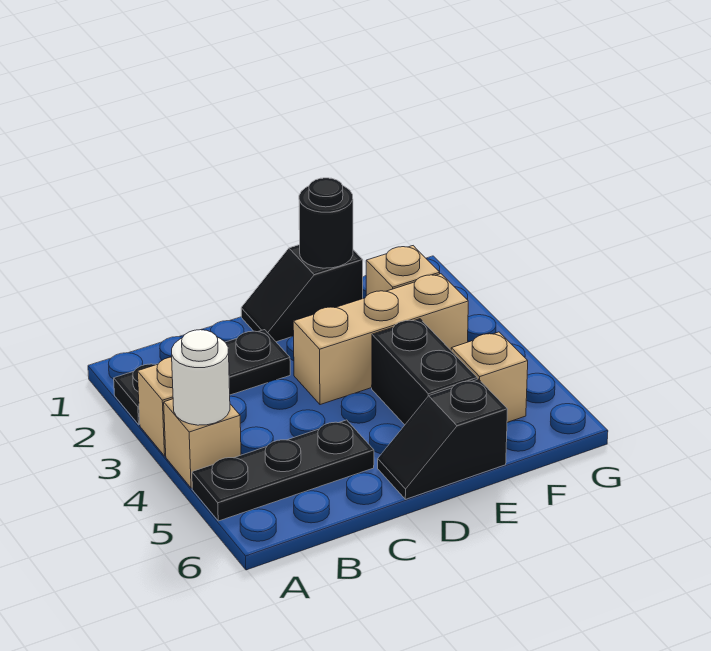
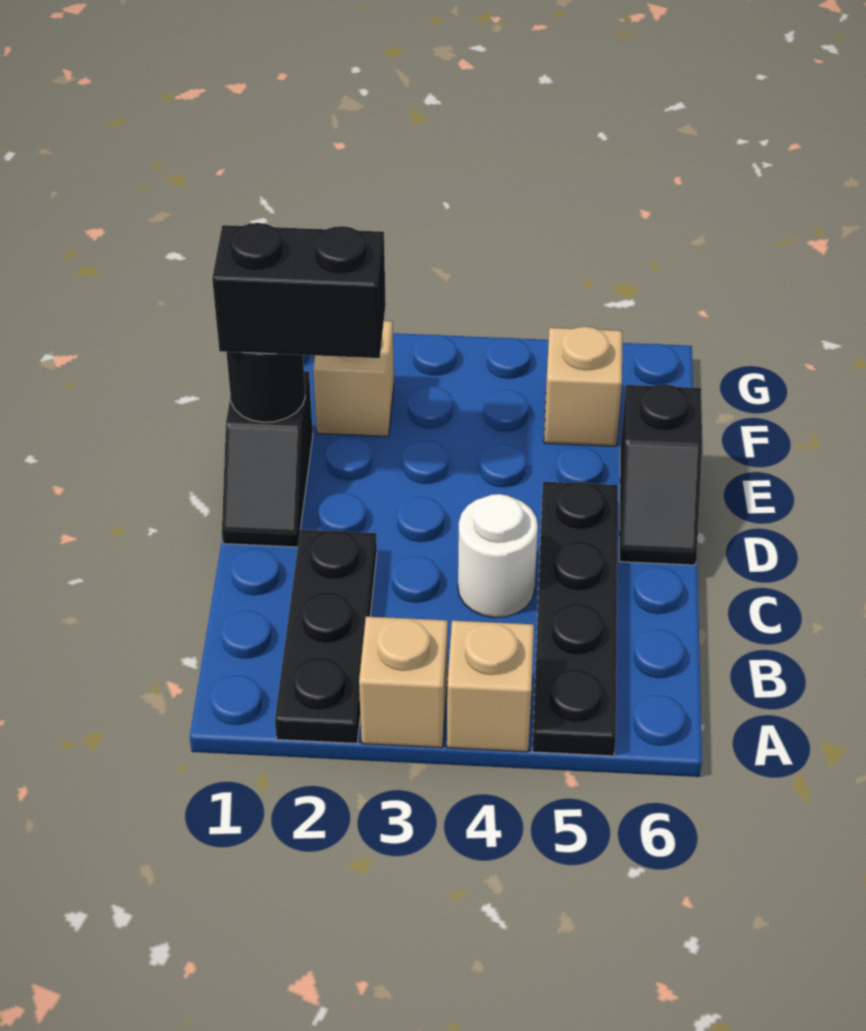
white round brick A4 level 2 -> white round brick C4 level 1
black plate A5:C5 level 1 -> black plate A5:D5 level 1
tan brick D3:F3 level 1 -> none
black brick E4:E5 level 1 -> black brick E1:E2 level 3

